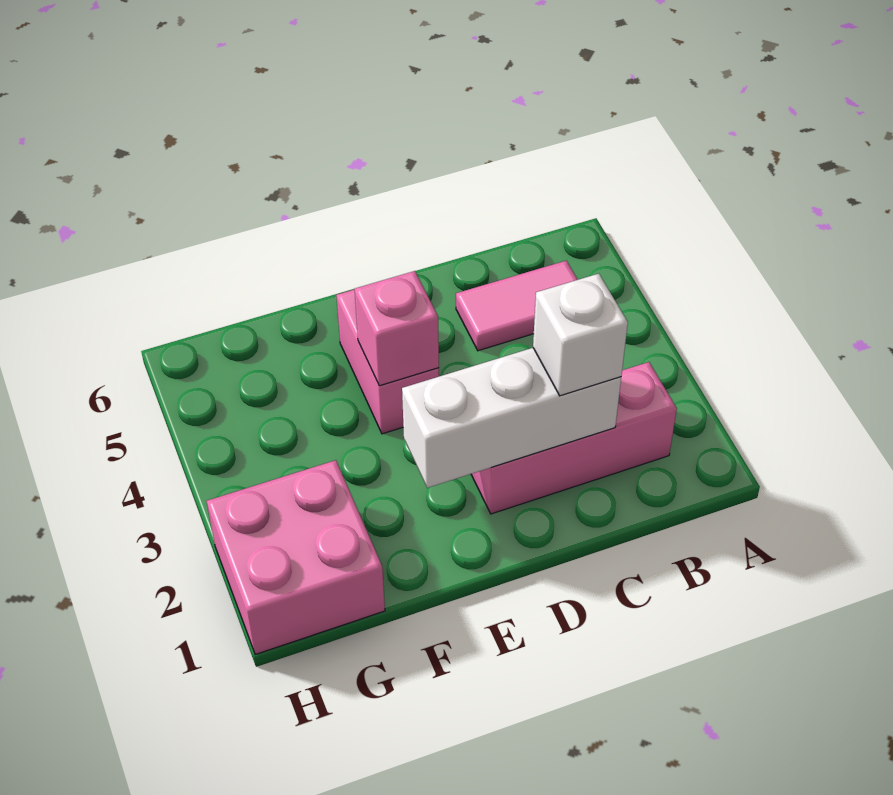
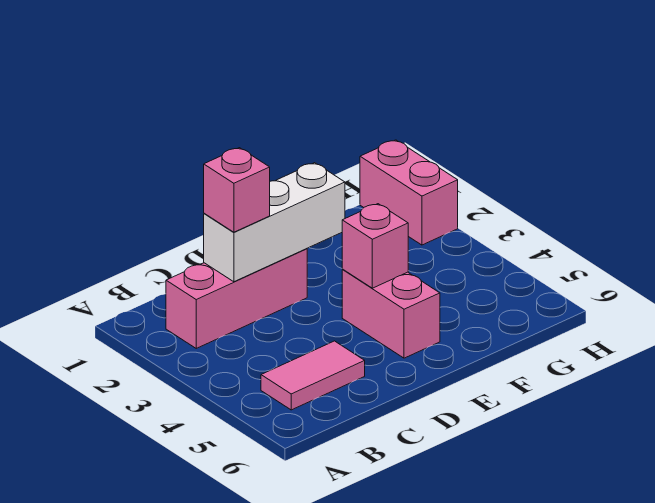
white brick C2 level 3 -> pink brick C2 level 3
pink brick G1:H2 level 1 -> pink brick H1:H2 level 1

